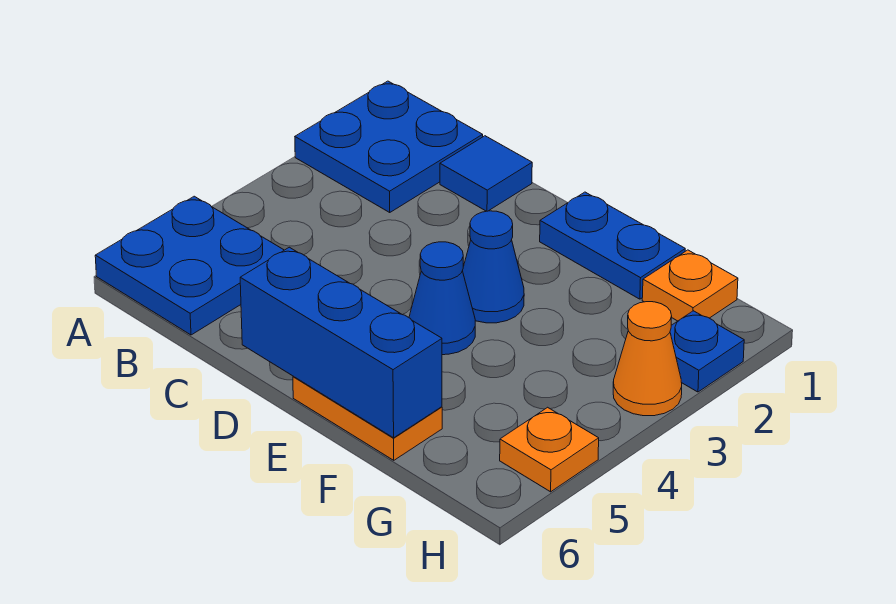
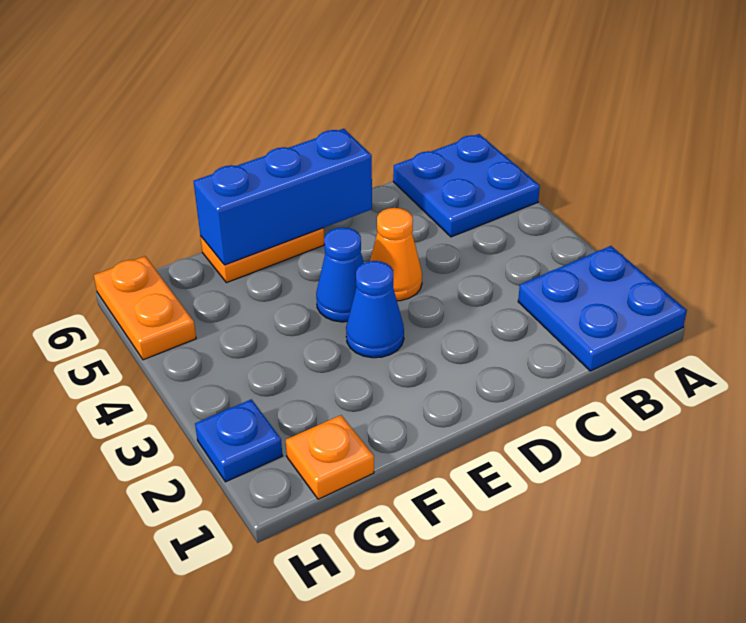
blue tile C1 level 1 -> none
blue plate E1:F1 level 1 -> none
orange cone H3 level 1 -> orange cone D4 level 1
orange plate H5 level 1 -> orange plate H5:H6 level 1

